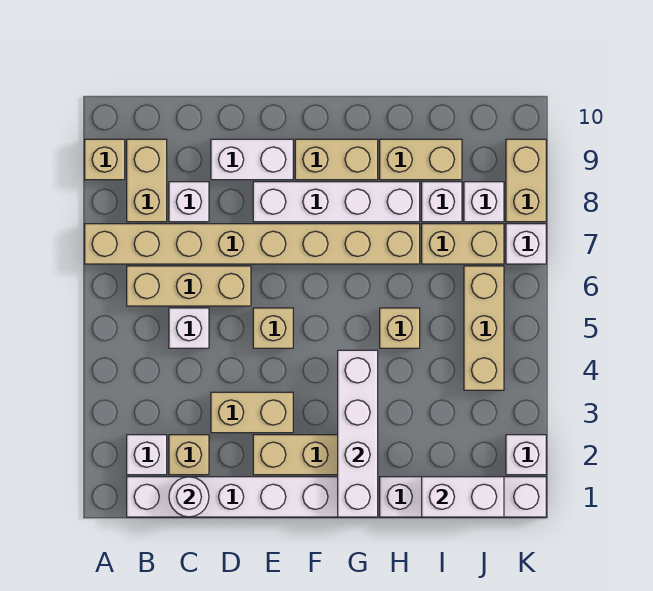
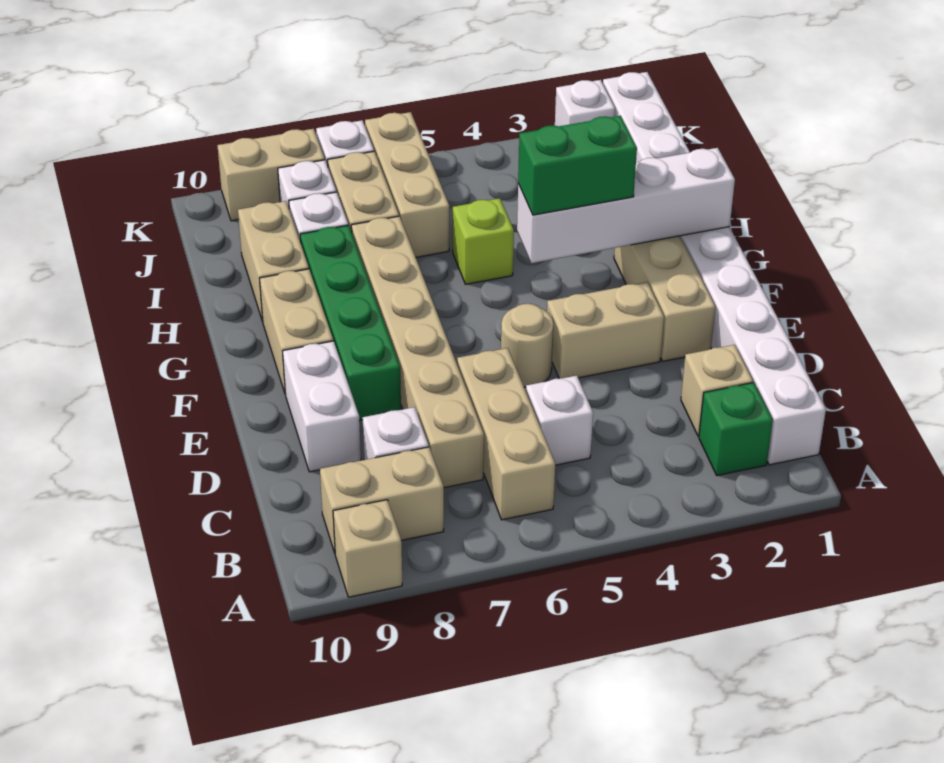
tan brick A7:H7 level 1 -> tan brick C7:H7 level 1
white brick B2 level 1 -> green brick B2 level 1
white round brick C1 level 2 -> none
tan brick D3:E3 level 1 -> tan brick E3:E4 level 1
tan brick E5 level 1 -> tan round brick E5 level 1
white brick E8:H8 level 1 -> green brick E8:H8 level 1
none -> green brick G3:G4 level 3
tan brick H5 level 1 -> lime brick H5 level 1
white brick I1:J1 level 2 -> none
tan brick J4:J6 level 1 -> tan brick I6:K6 level 1

